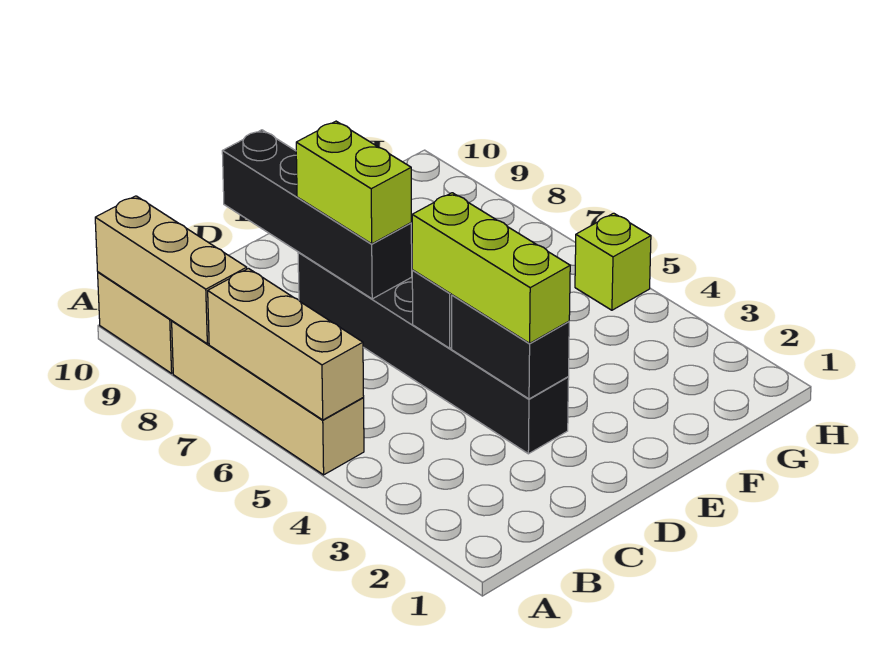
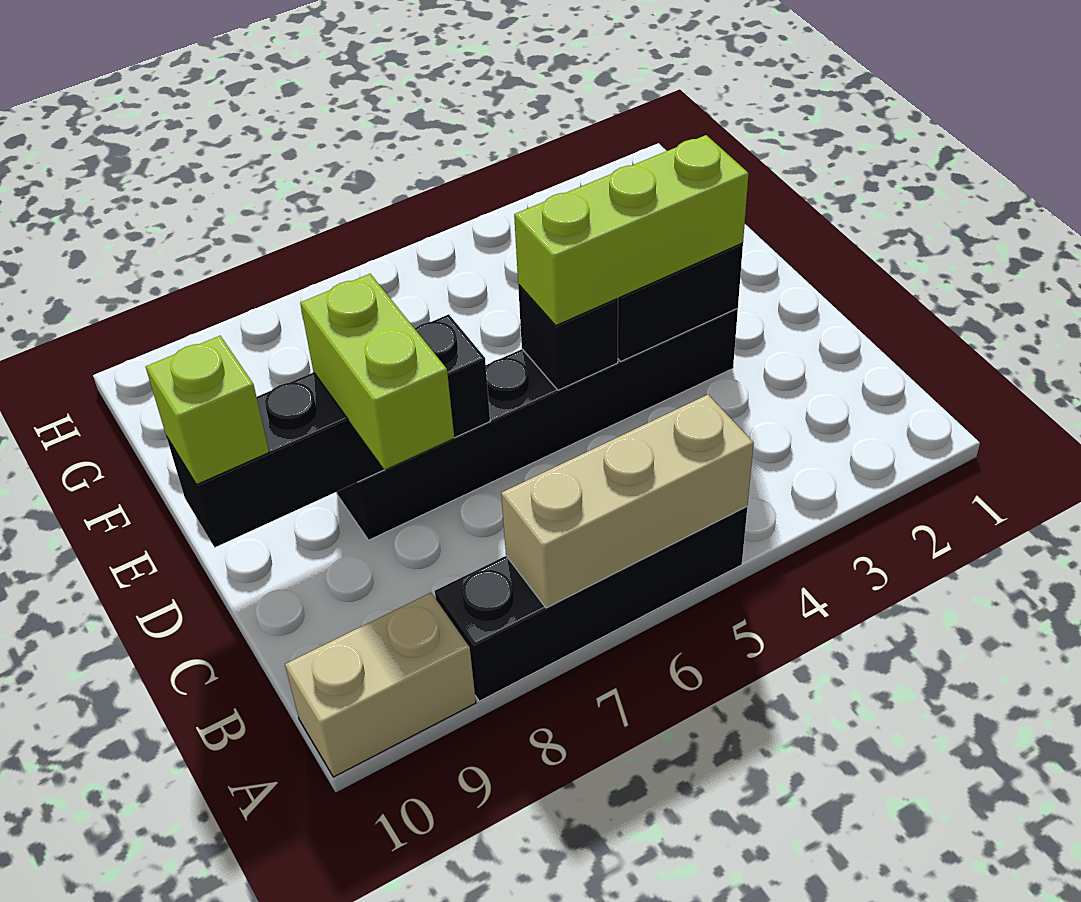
tan brick A5:A8 level 1 -> black brick A5:A8 level 1
tan brick A8:A10 level 2 -> none
lime brick D7:D8 level 3 -> lime brick C8:D8 level 3
lime brick H5 level 1 -> lime brick D10 level 3

